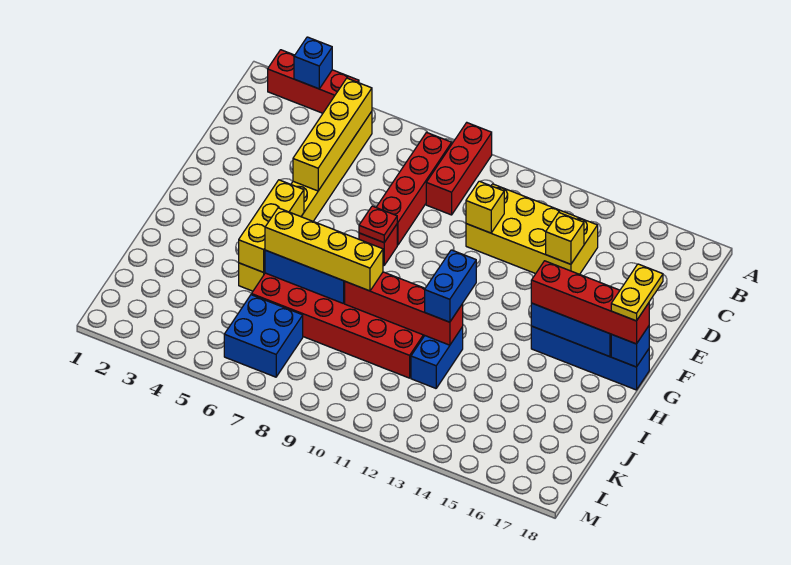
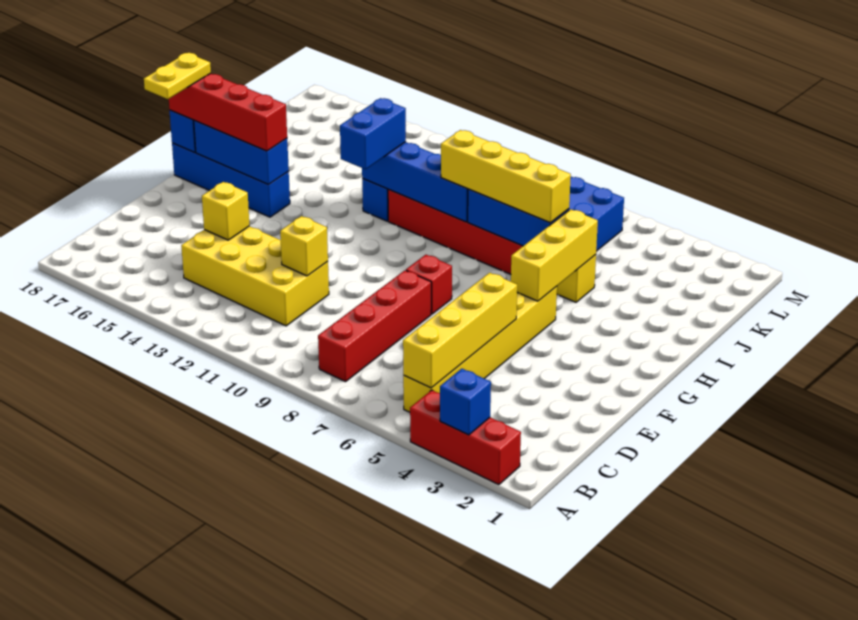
red brick A9:C9 level 1 -> none
red plate F8 level 2 -> none
red brick I9:I12 level 2 -> blue brick I9:I12 level 2

